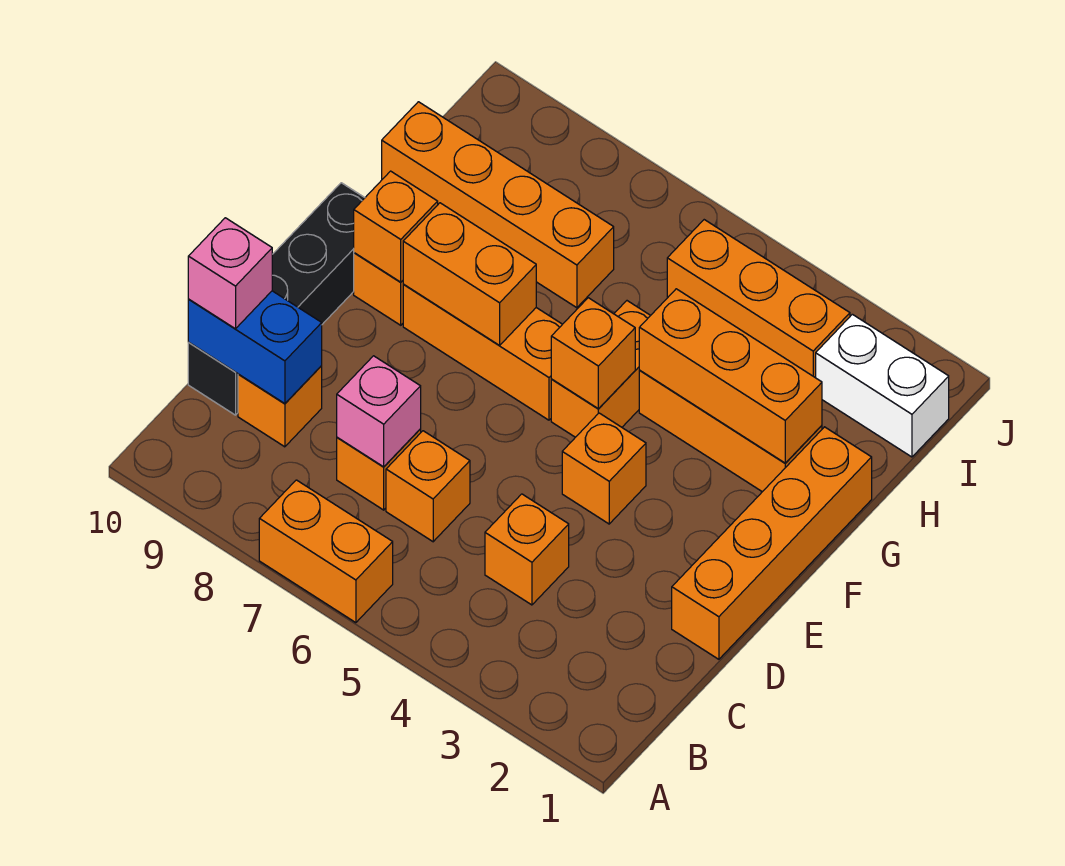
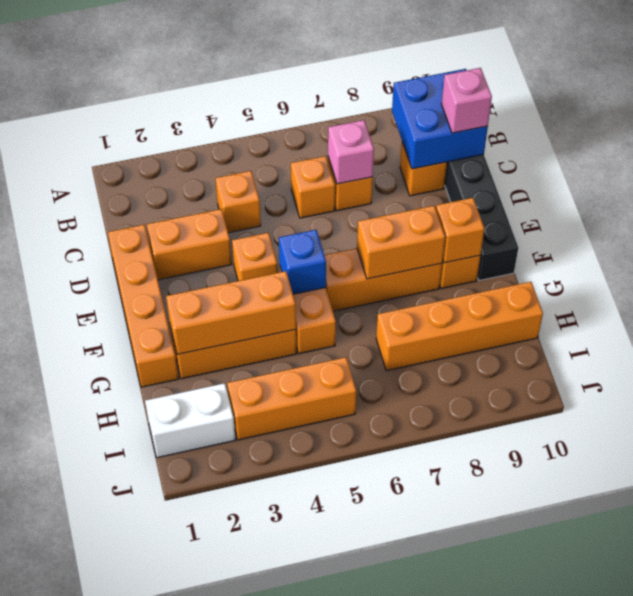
orange brick A6:A7 level 1 -> orange brick D2:D3 level 1
blue brick C9:C10 level 2 -> blue brick B9:C10 level 2
orange brick F5 level 2 -> blue brick F5 level 2

